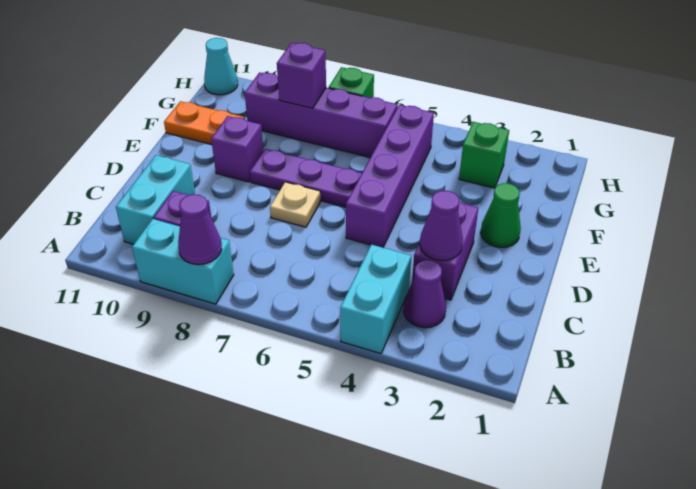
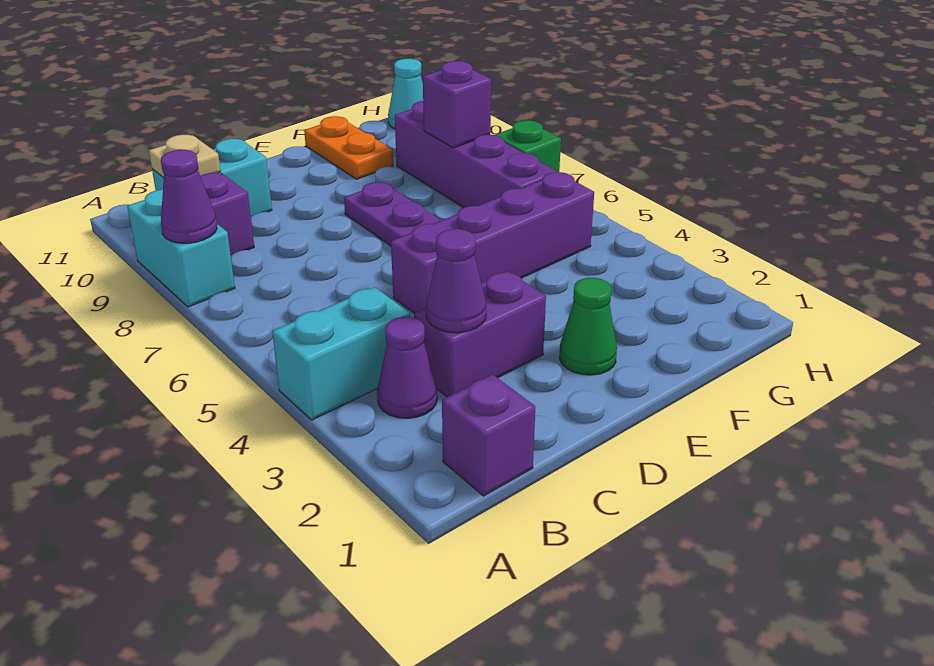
tan plate D7 level 1 -> tan plate B10 level 2
purple brick E9 level 1 -> purple brick B1 level 1
green brick G3 level 1 -> none

